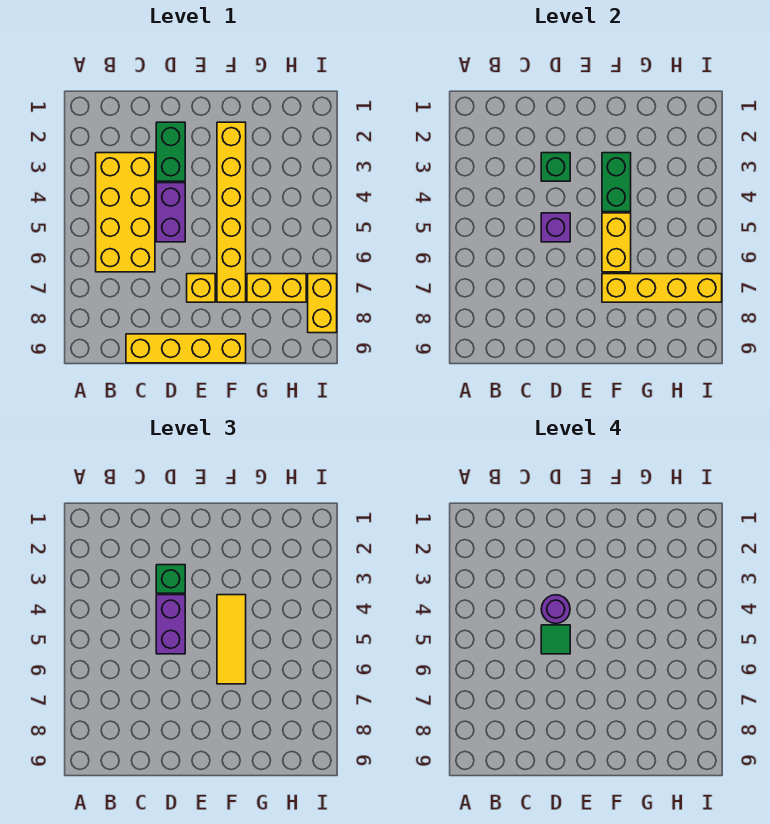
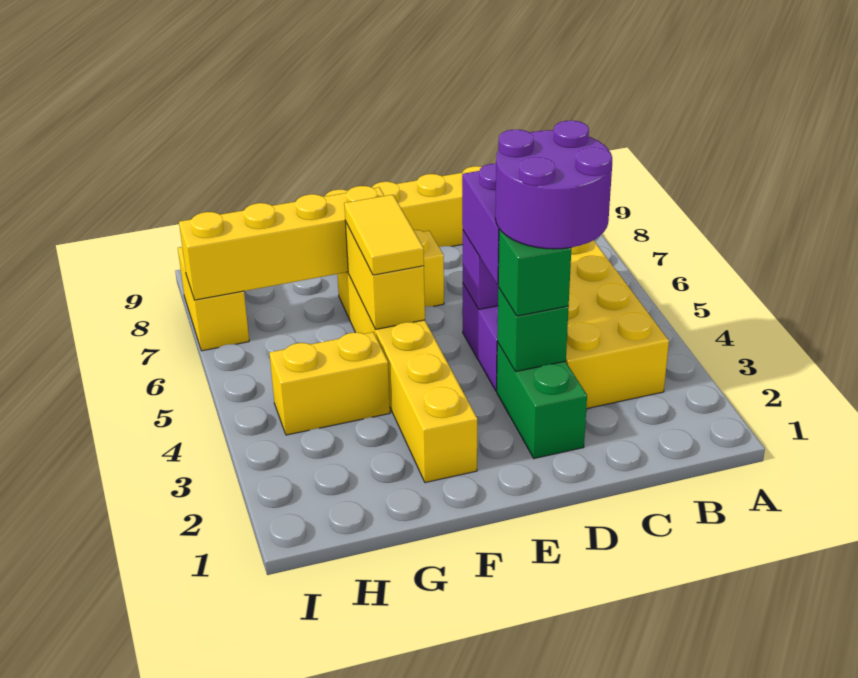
purple round brick D4 level 4 -> purple round brick C3:D4 level 4
green tile D5 level 4 -> none
green brick F3:F4 level 2 -> none
yellow tile F4:F6 level 3 -> yellow tile F5:F6 level 3
yellow brick G7:H7 level 1 -> yellow brick G4:H4 level 1

